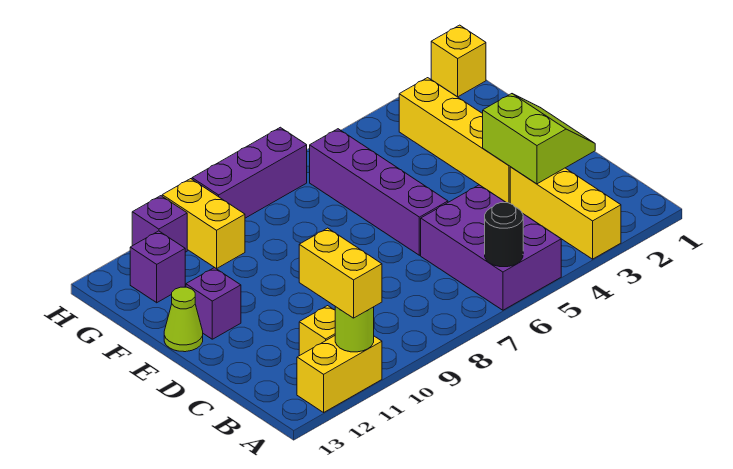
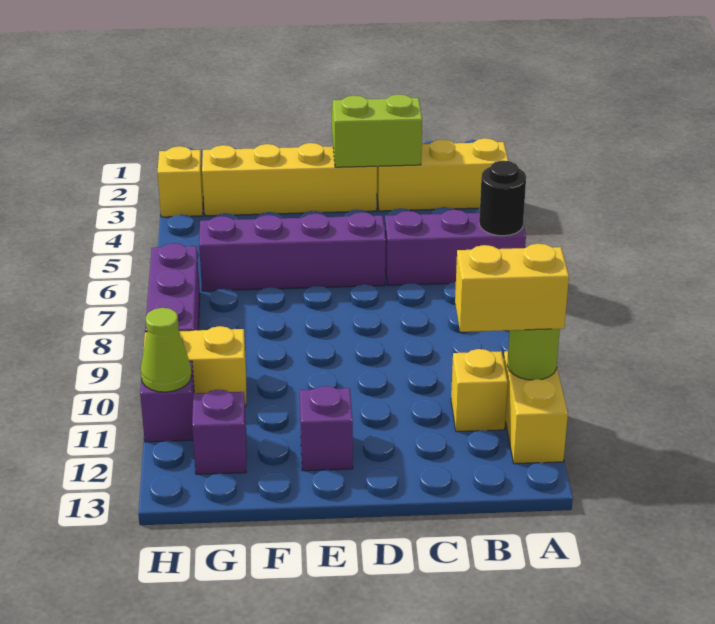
purple brick A5:C6 level 1 -> purple brick A6:C6 level 1
lime cone E13 level 1 -> lime cone H11 level 2
yellow brick H1 level 1 -> yellow brick H3 level 1

